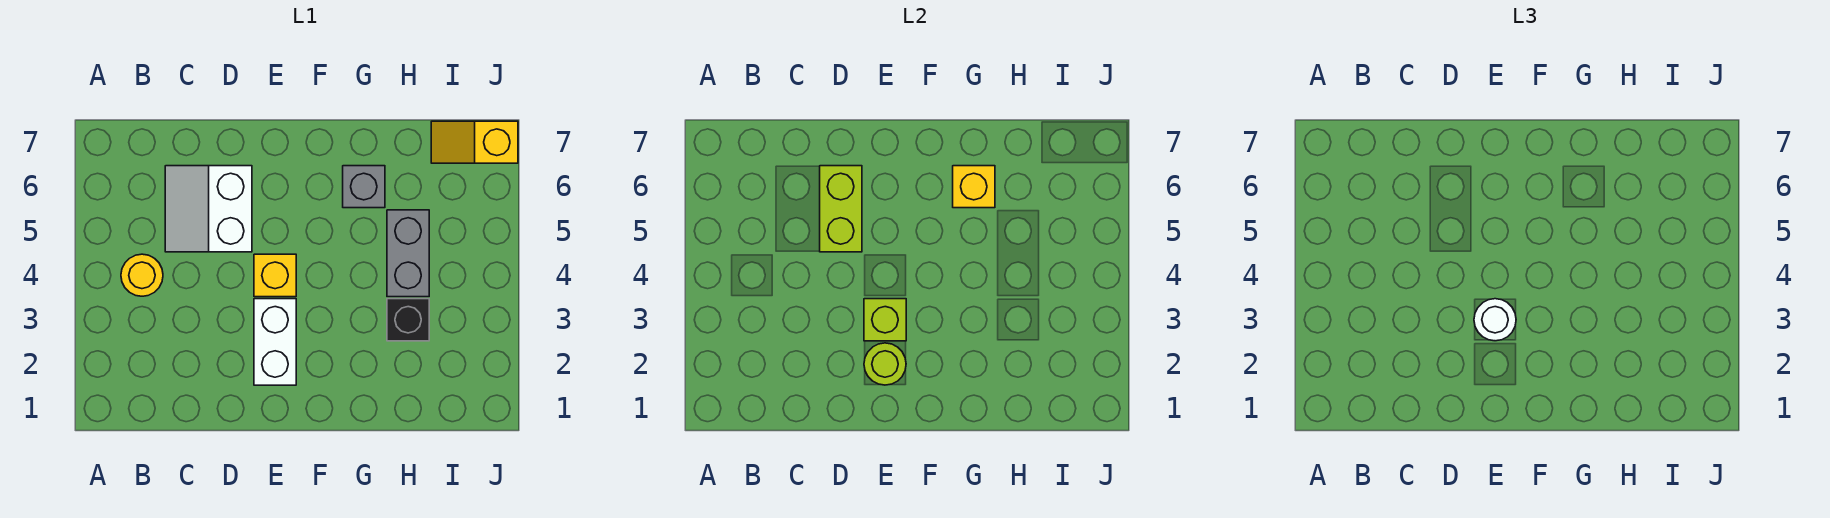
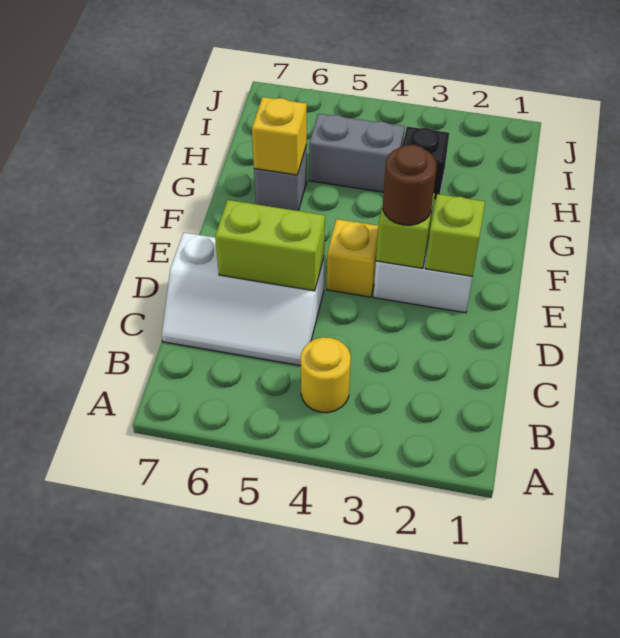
white slope C5:D6 level 1 top D -> white slope C5:D7 level 1 top D
lime round brick E2 level 2 -> lime brick E2 level 2
white round brick E3 level 3 -> brown round brick E3 level 3
yellow slope I7:J7 level 1 top J -> none

